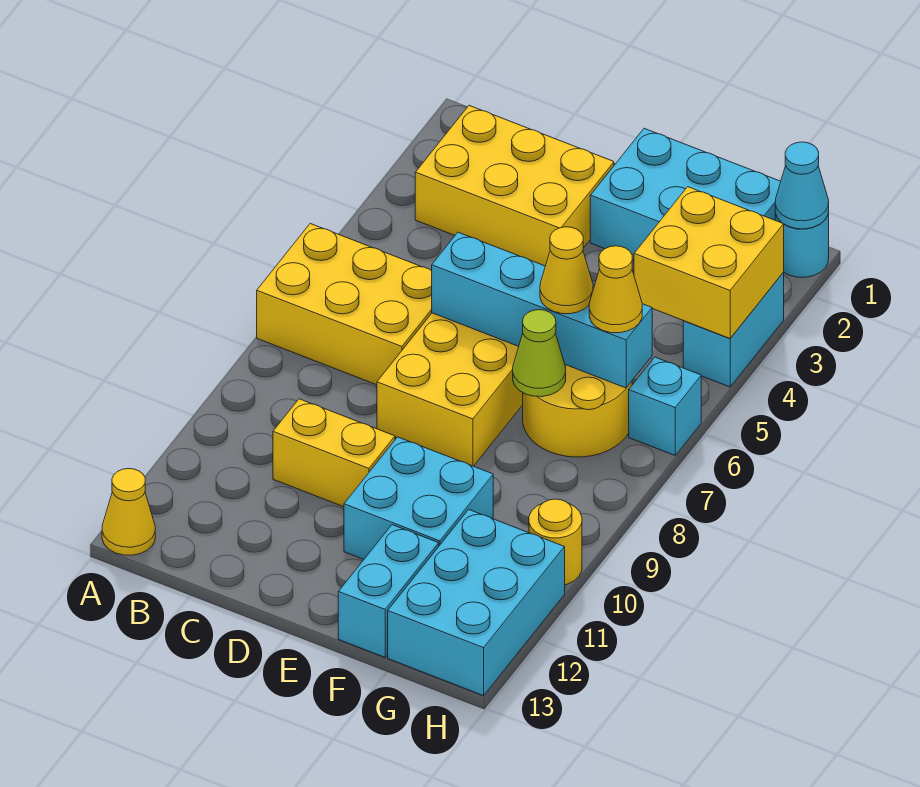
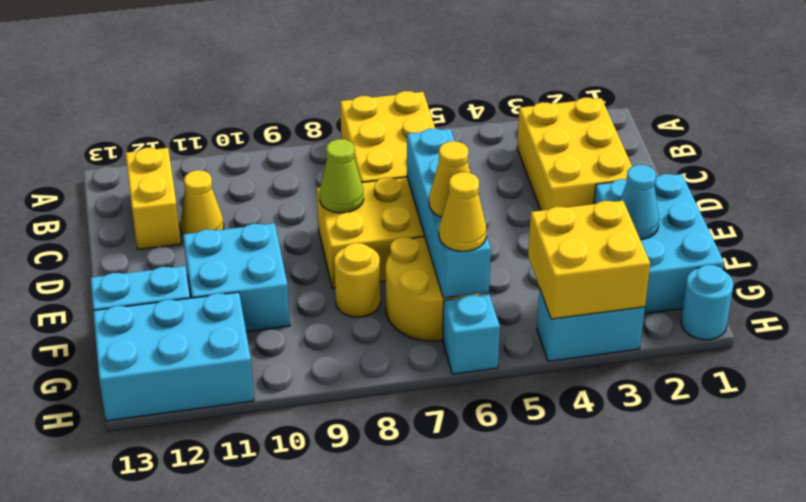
yellow cone A13 level 1 -> yellow cone C11 level 1
yellow brick C10:D10 level 1 -> yellow brick B12:C12 level 1
lime cone F7 level 2 -> lime cone D8 level 2
cyan cone H1 level 2 -> cyan cone F2 level 2
yellow round brick H10 level 1 -> yellow round brick F8 level 1

